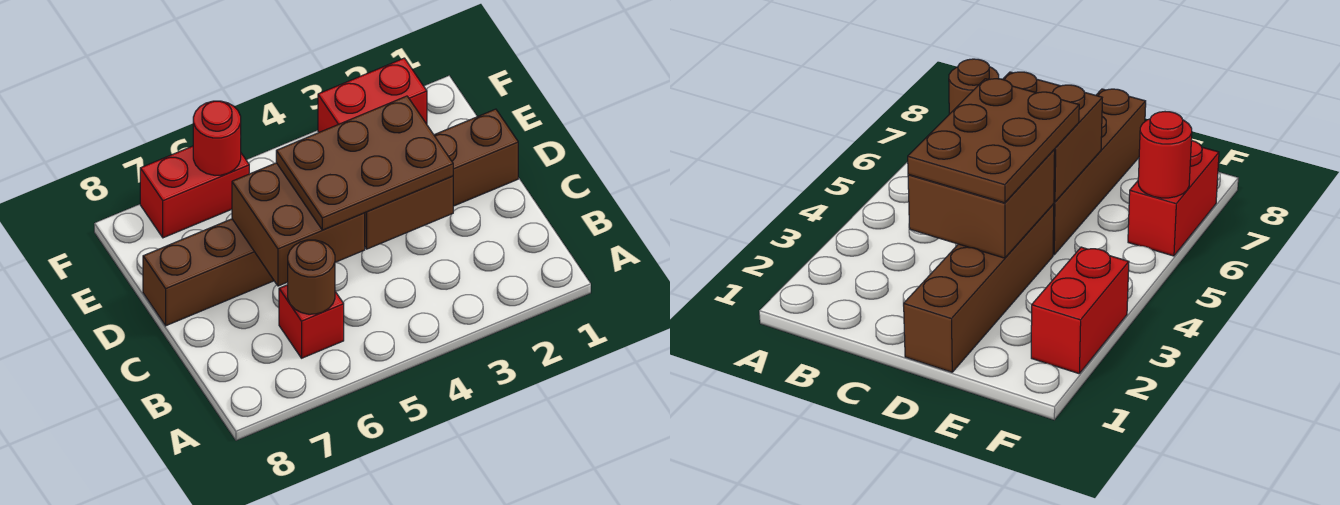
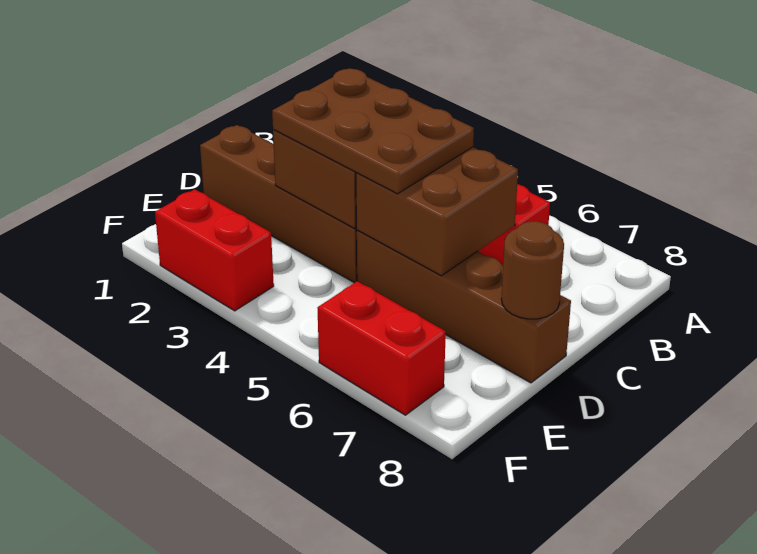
brown round brick B6 level 2 -> brown round brick D8 level 2
red round brick F6 level 2 -> none

